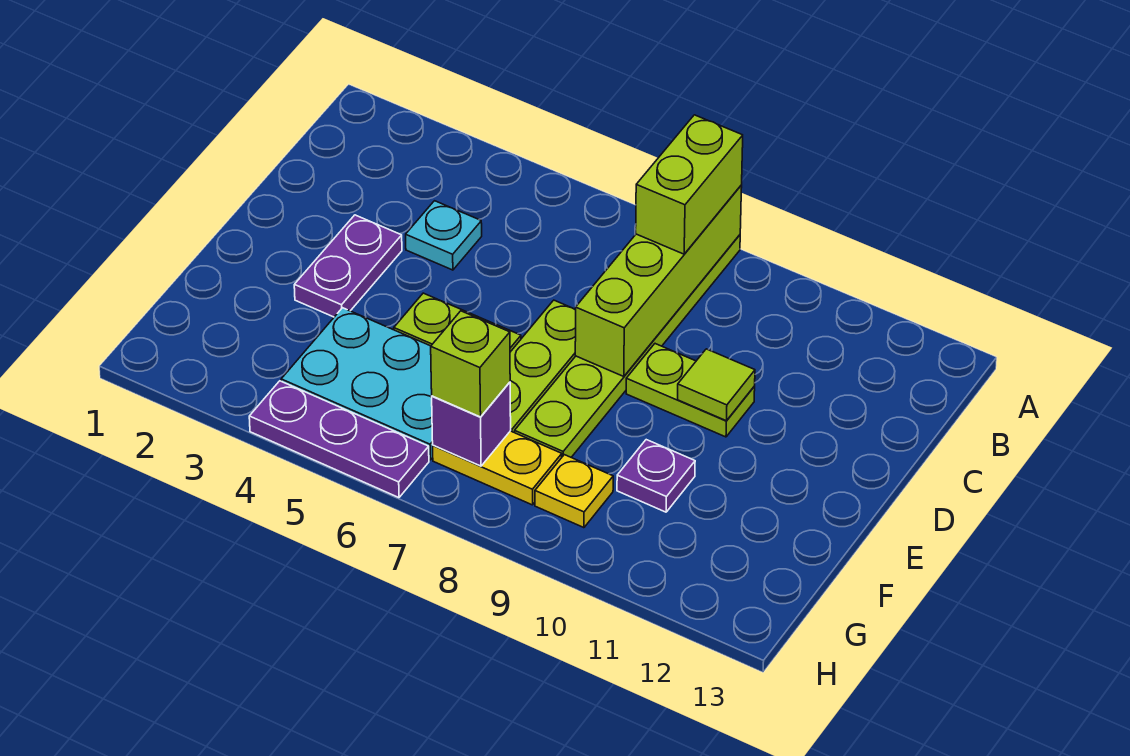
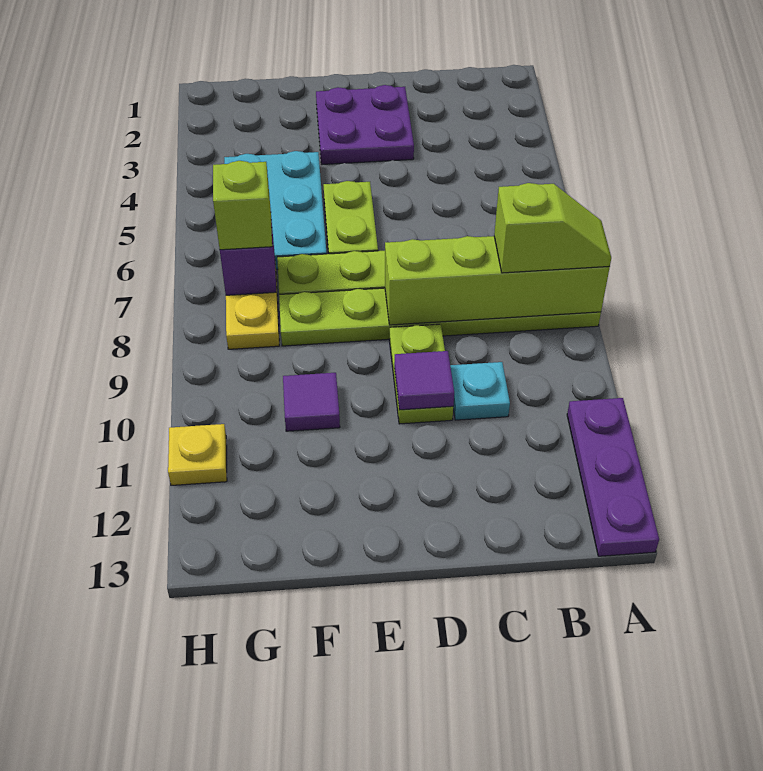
lime brick A8:B8 level 3 -> lime slope A8:B8 level 3 top B
cyan plate C4 level 1 -> cyan plate C10 level 1
purple plate D3:E3 level 1 -> purple plate D2:E3 level 1
lime tile D10 level 2 -> purple tile D10 level 2
purple plate F10 level 1 -> purple tile F10 level 1
yellow plate G9 level 1 -> yellow plate H11 level 1
purple plate H4:H6 level 1 -> purple plate A11:A13 level 1

